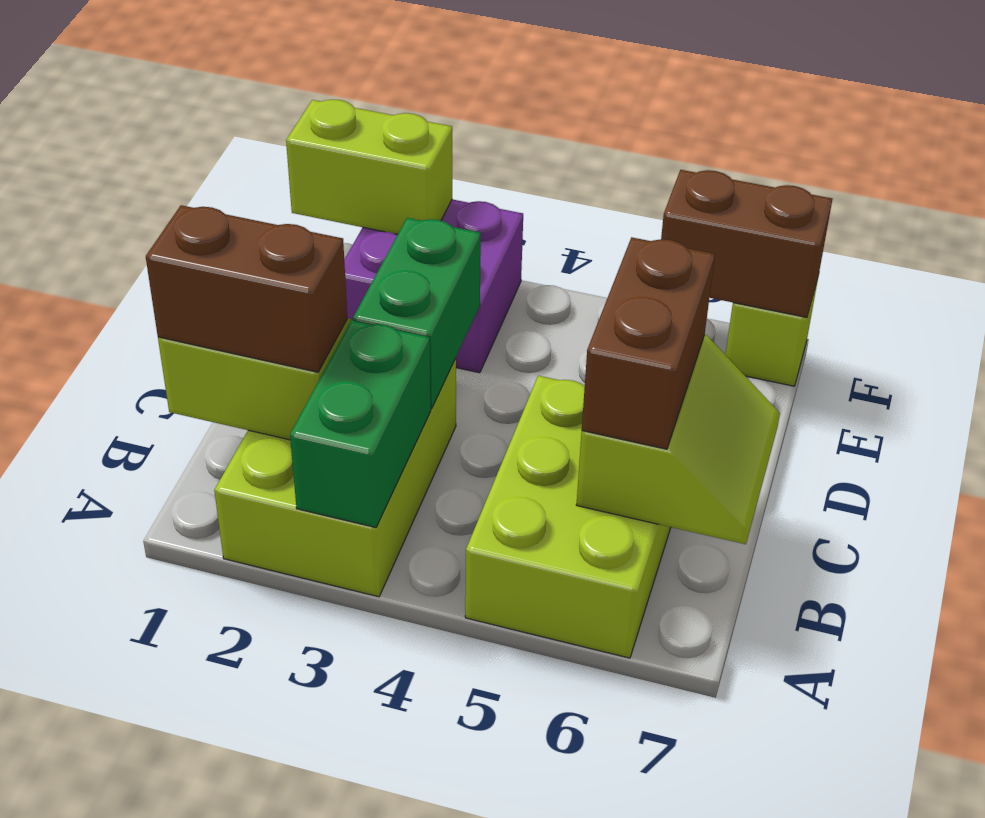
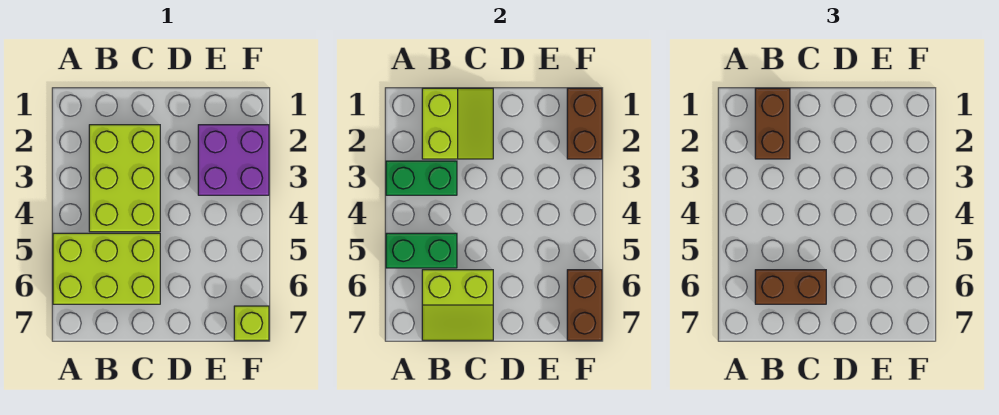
lime brick A2:C3 level 1 -> lime brick B2:C4 level 1
green brick C3:D3 level 2 -> green brick A5:B5 level 2
lime brick F1:F2 level 2 -> brown brick F1:F2 level 2

